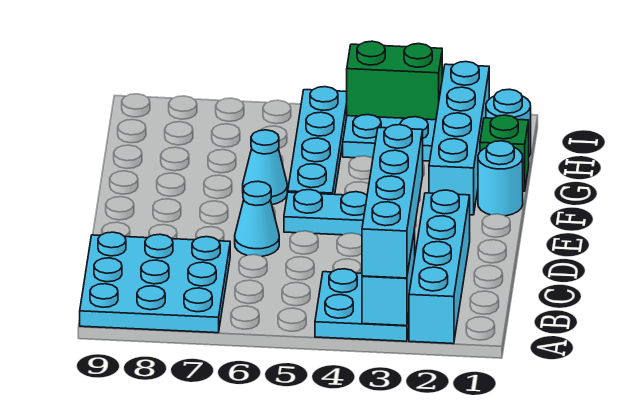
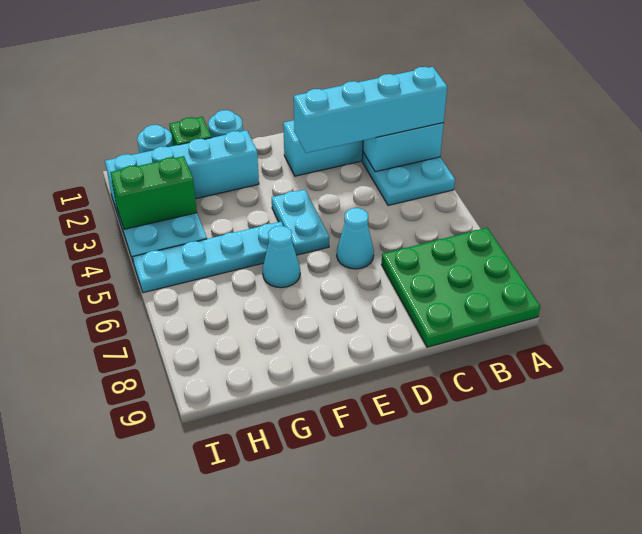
cyan plate A7:C9 level 1 -> green plate A7:C9 level 1
green brick I3:I4 level 2 -> green brick H3:I3 level 2

